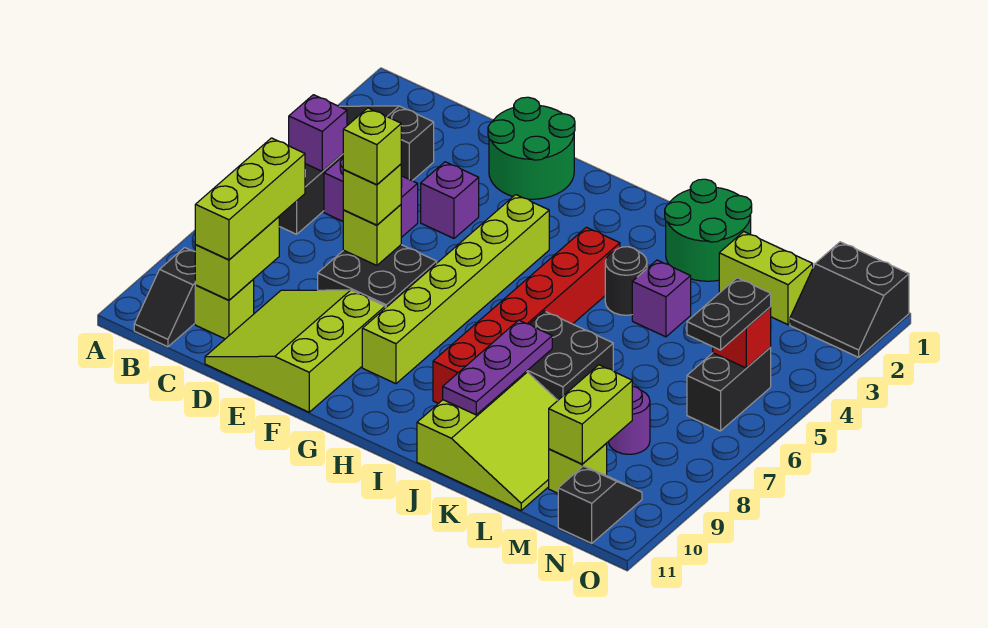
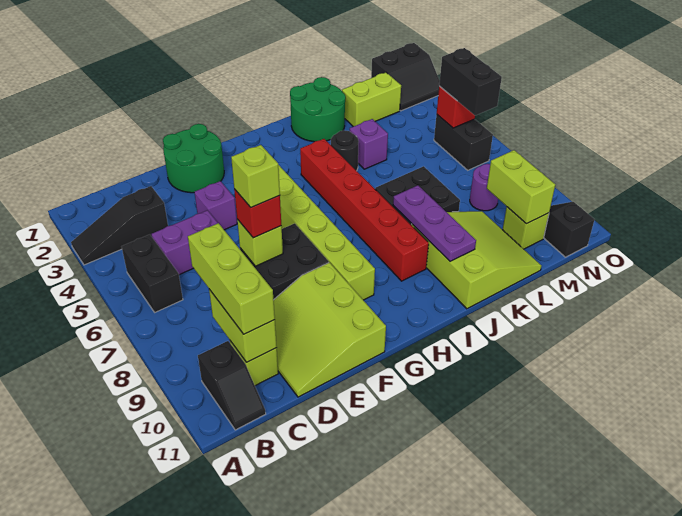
purple brick B5 level 2 -> none
lime brick E7 level 3 -> red brick E7 level 3
black plate N5:N6 level 3 -> black brick N5:N6 level 3

